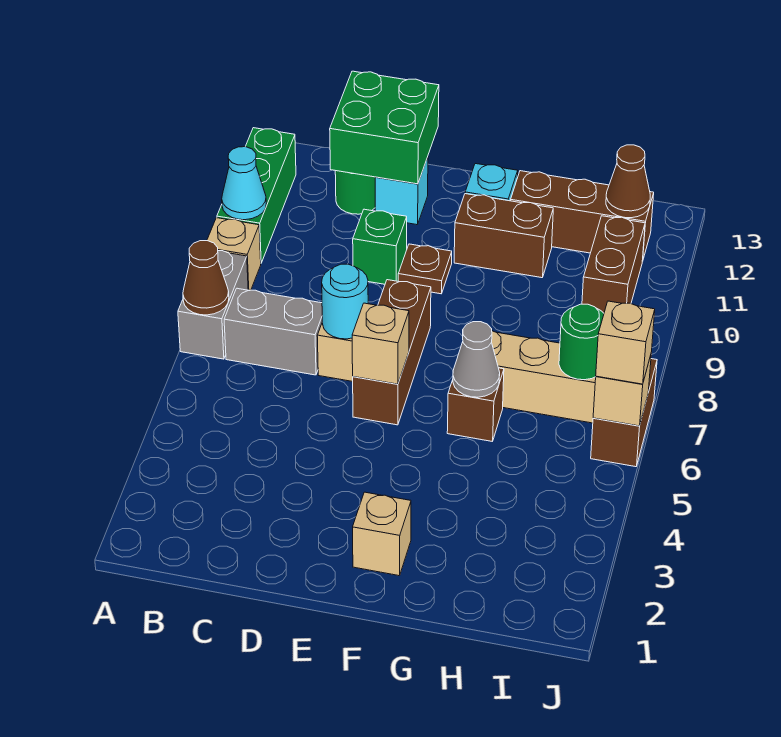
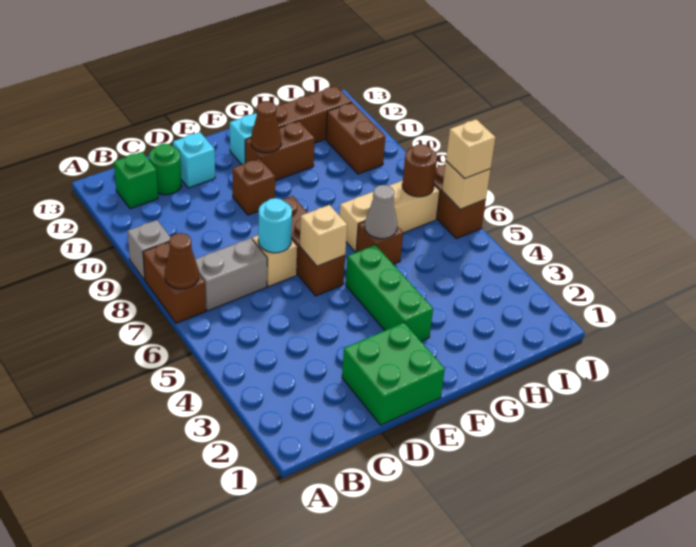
grey brick A7:A8 level 1 -> brown brick A7:A8 level 1
tan brick A9 level 1 -> grey brick A9 level 1
green brick A10:A12 level 1 -> green brick F3:F5 level 1
cyan cone A10 level 2 -> none
green brick C12:D13 level 2 -> green brick D1:E2 level 1
green brick D10 level 1 -> green brick B12 level 1
brown plate E10 level 1 -> brown brick E10 level 1
tan brick F2 level 1 -> none
green round brick I7 level 2 -> brown round brick I7 level 2
brown cone I12 level 2 -> brown cone F11 level 2

